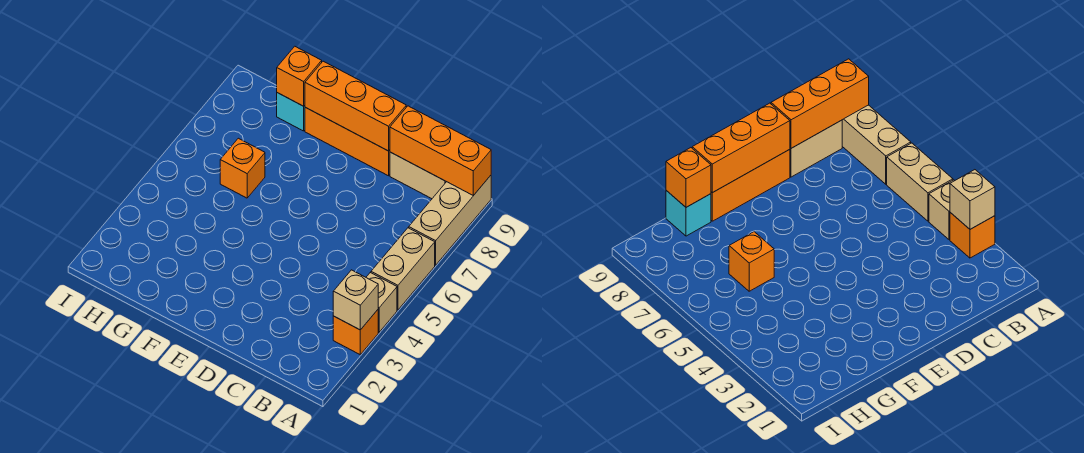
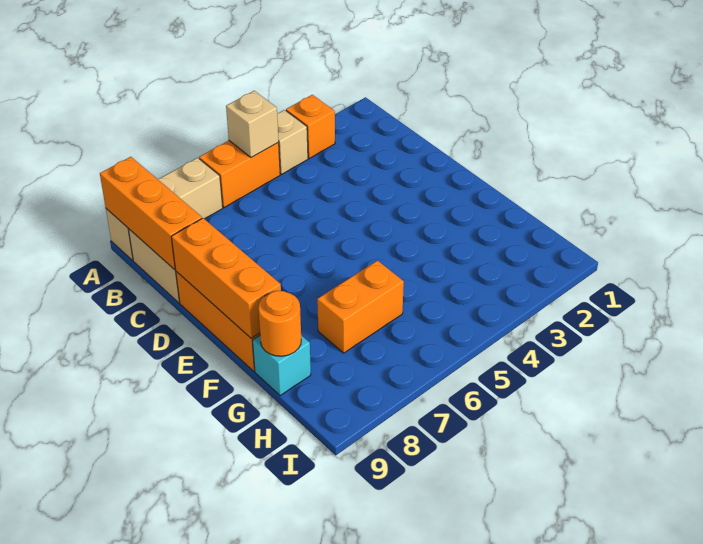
tan brick A3 level 2 -> tan brick A5 level 2
tan brick A5:A6 level 1 -> orange brick A5:A6 level 1
orange brick G6 level 1 -> orange brick G6:G7 level 1
orange brick G9 level 2 -> orange round brick G9 level 2

